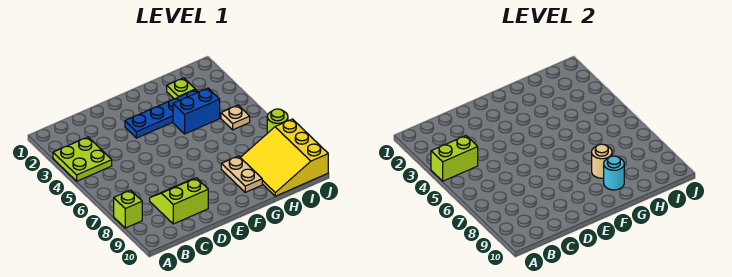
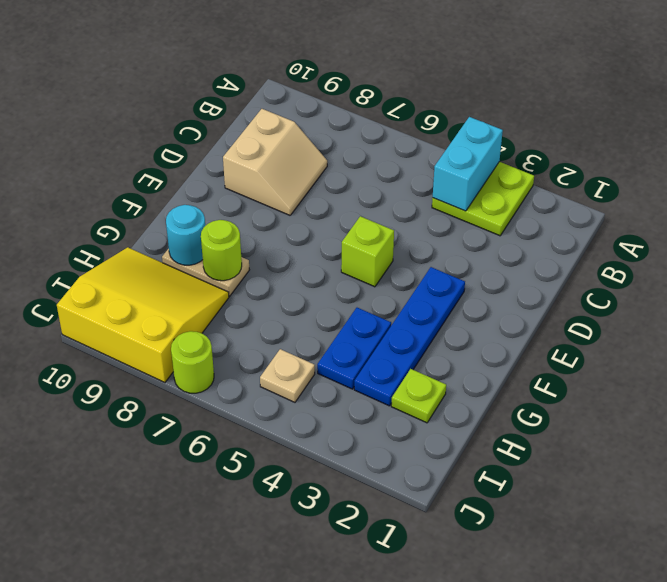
lime brick A4:B4 level 2 -> cyan brick A4:B4 level 2
lime brick A8 level 1 -> lime brick E5 level 1
lime slope C8:D9 level 1 top 9 -> tan slope C8:D9 level 1 top 9
blue brick G4:H4 level 1 -> blue plate G4:H4 level 1
tan round brick G8 level 2 -> lime round brick G8 level 2

